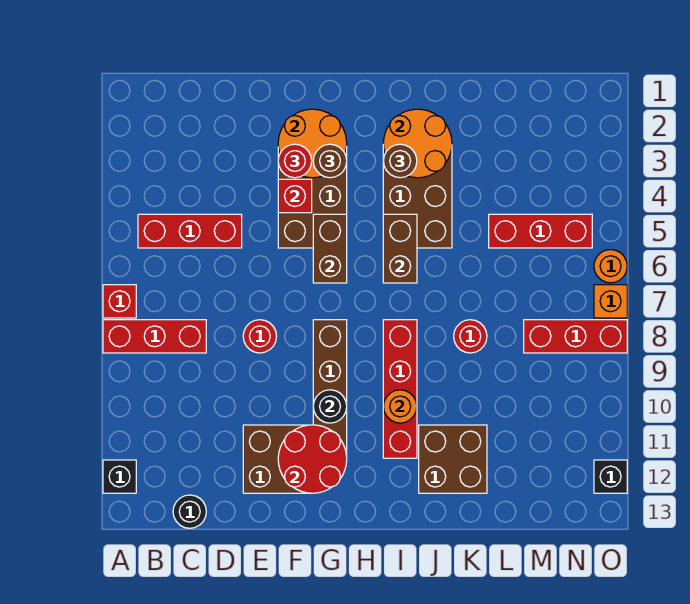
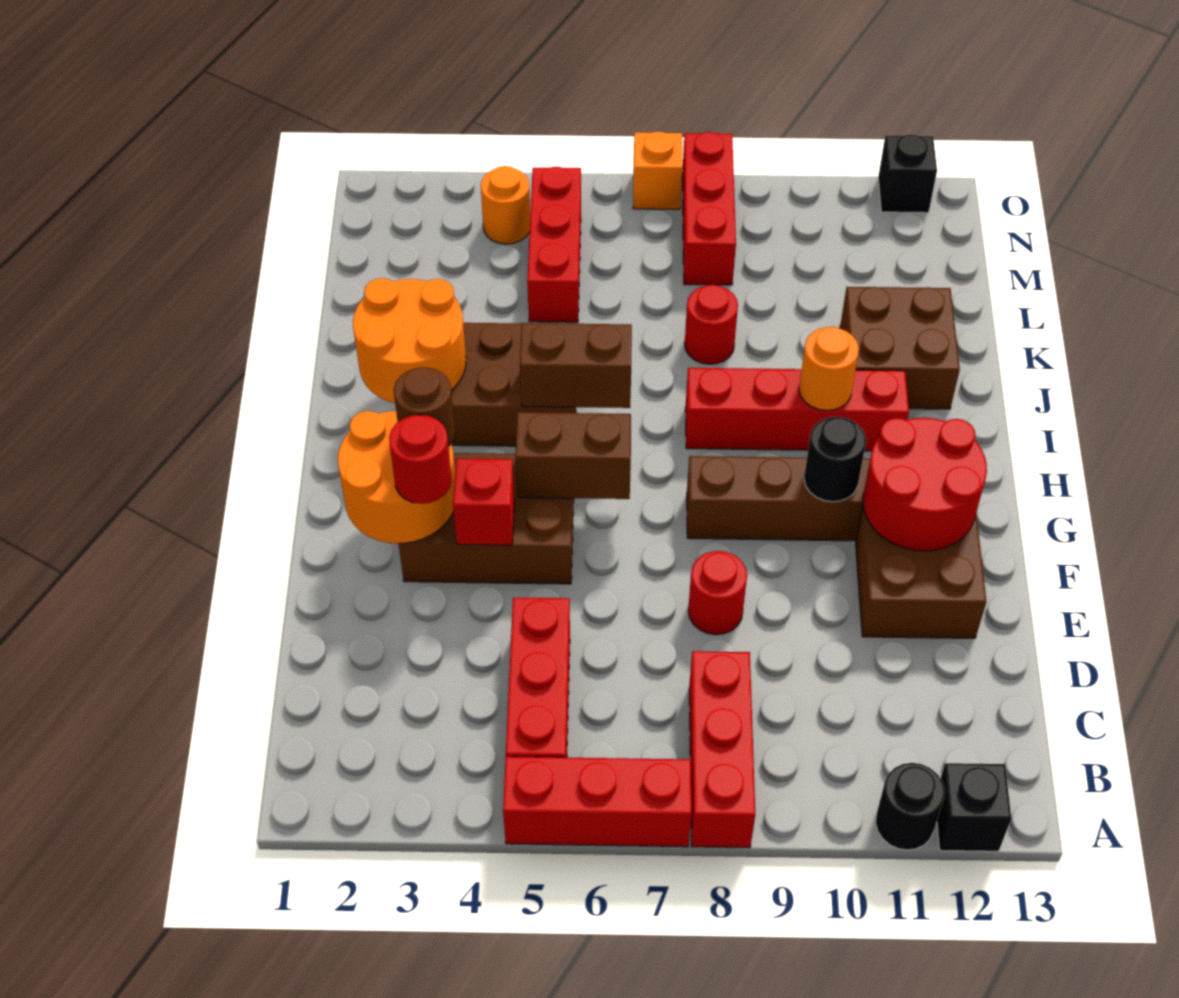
red brick A7 level 1 -> red brick A5:A7 level 1
black round brick C13 level 1 -> black round brick A11 level 1
brown round brick I3 level 3 -> none
orange round brick O6 level 1 -> orange round brick N4 level 1

